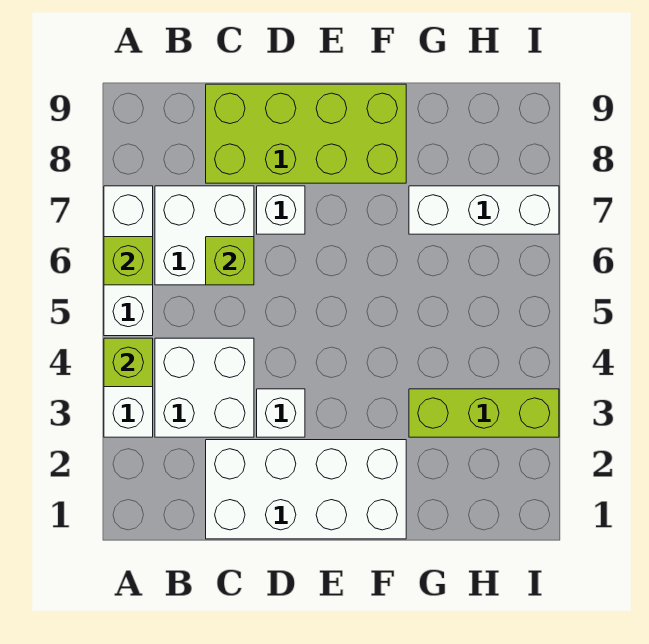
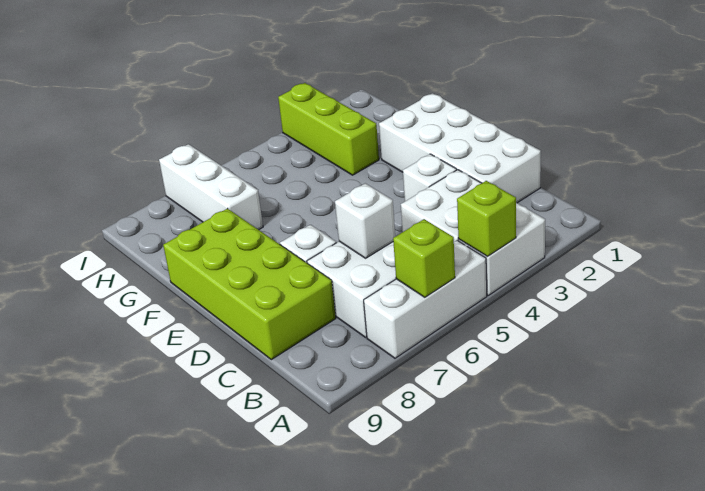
lime brick C6 level 2 -> white brick C6 level 2

